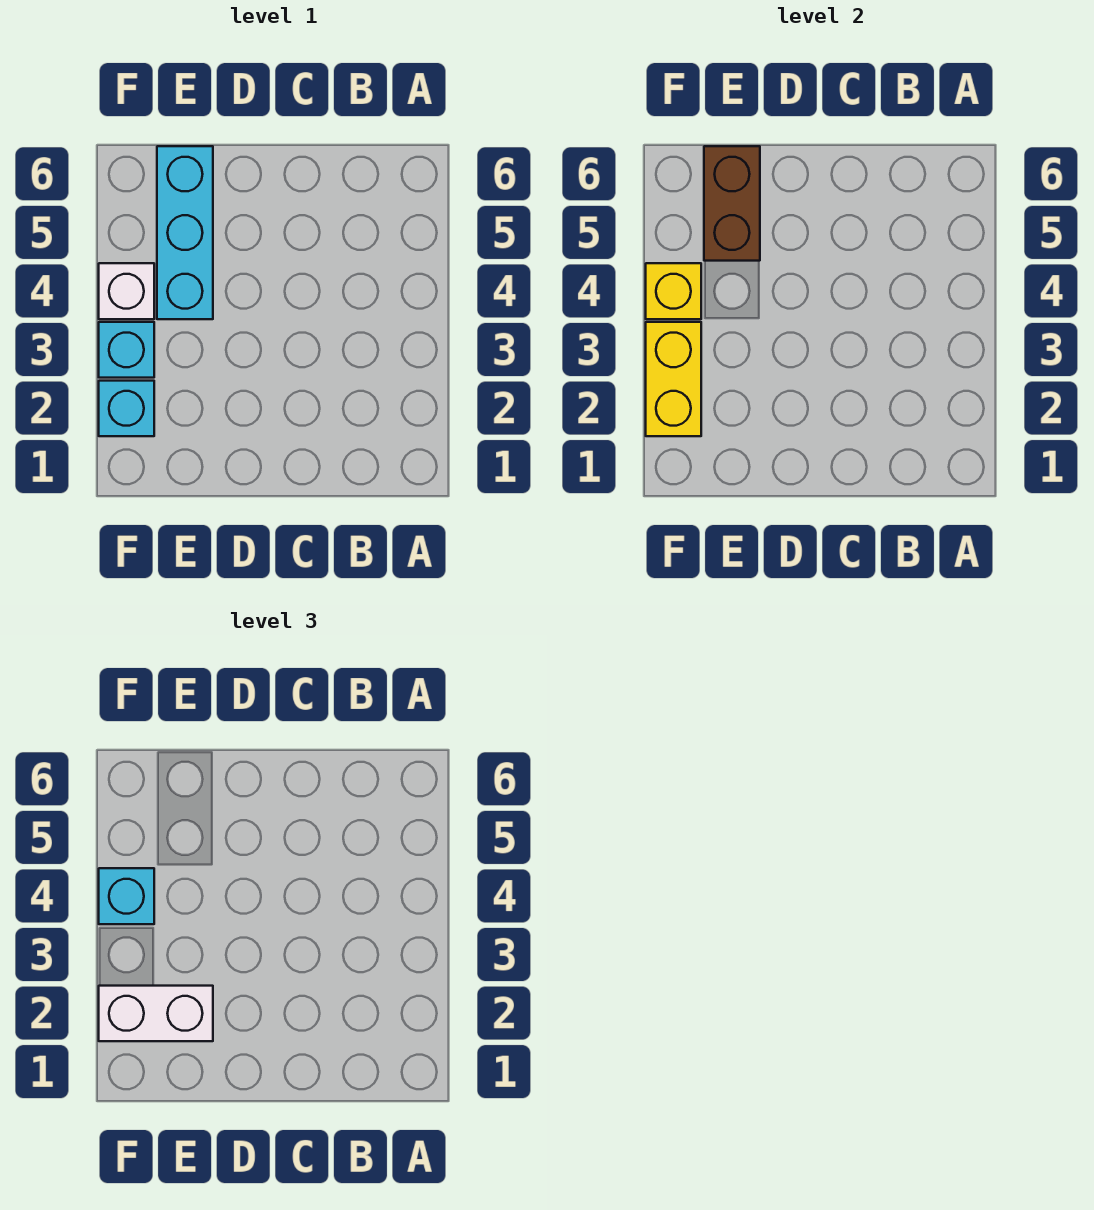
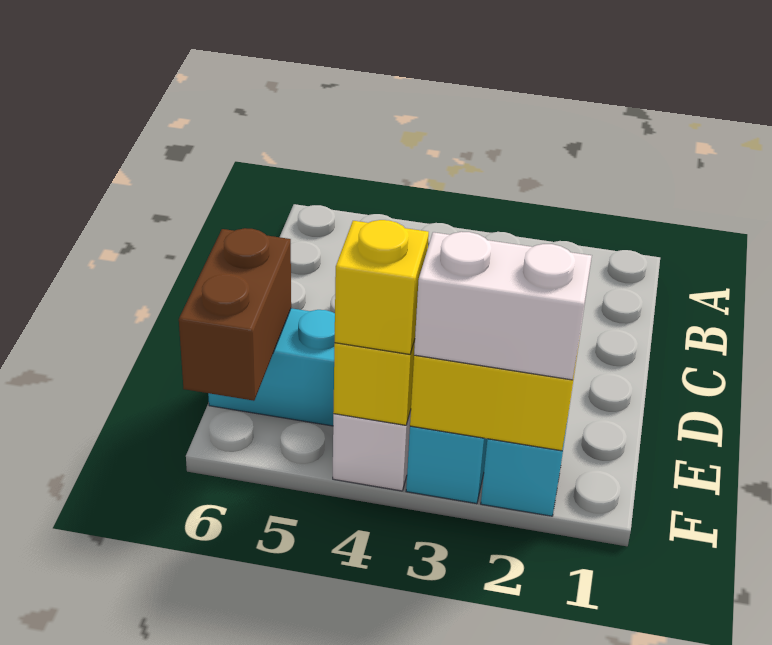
white brick E2:F2 level 3 -> white brick F2:F3 level 3
brown brick E5:E6 level 2 -> brown brick E6:F6 level 2
cyan brick F4 level 3 -> yellow brick F4 level 3

